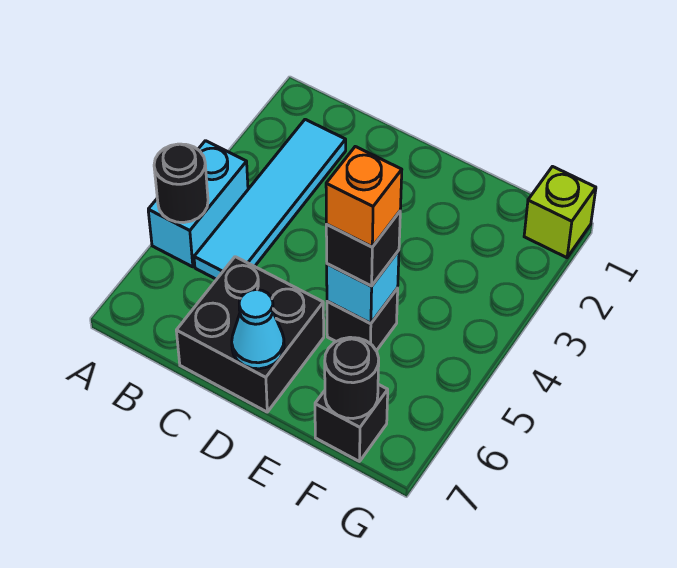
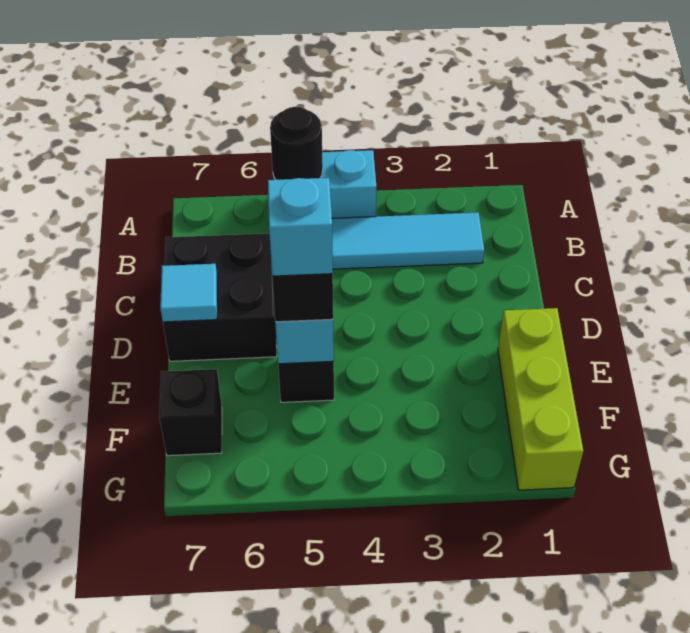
cyan cone D7 level 2 -> cyan tile D7 level 2
orange brick E5 level 4 -> cyan brick E5 level 4
black round brick F7 level 2 -> none
lime brick G1 level 1 -> lime brick E1:G1 level 1

